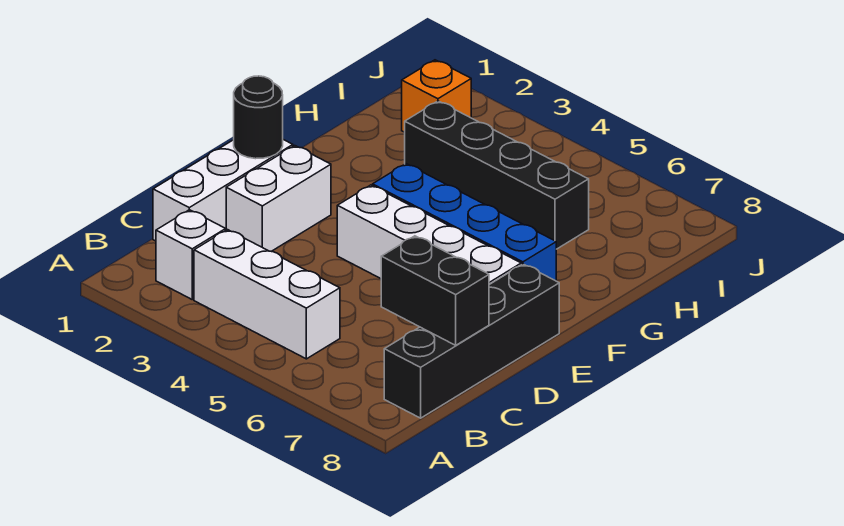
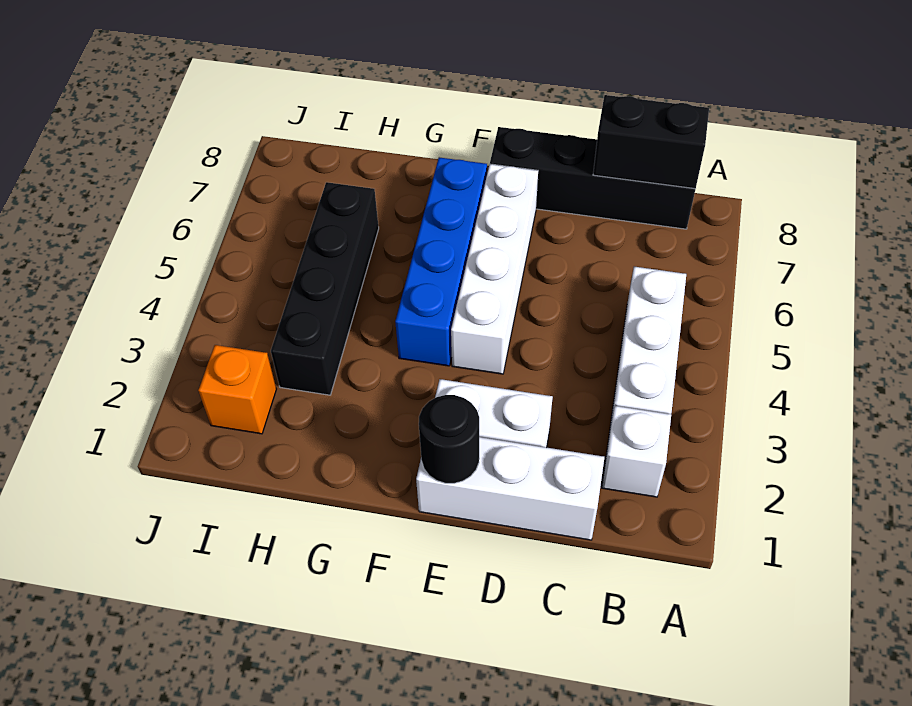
black brick C7:C8 level 2 -> black brick B8:C8 level 2

